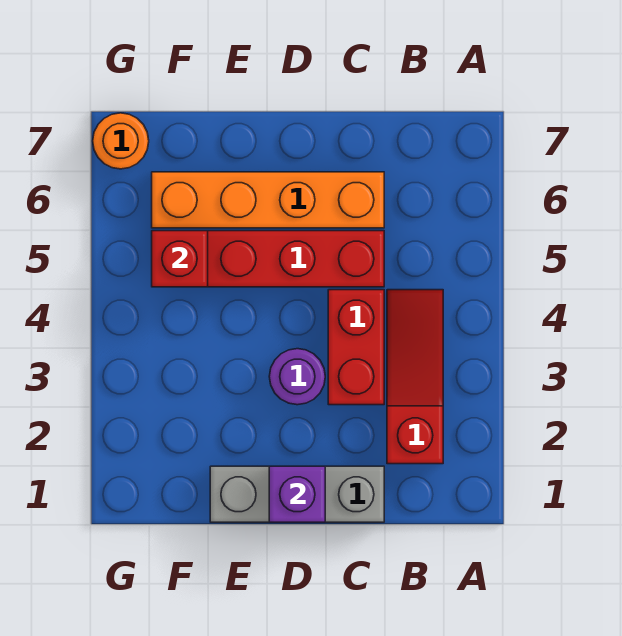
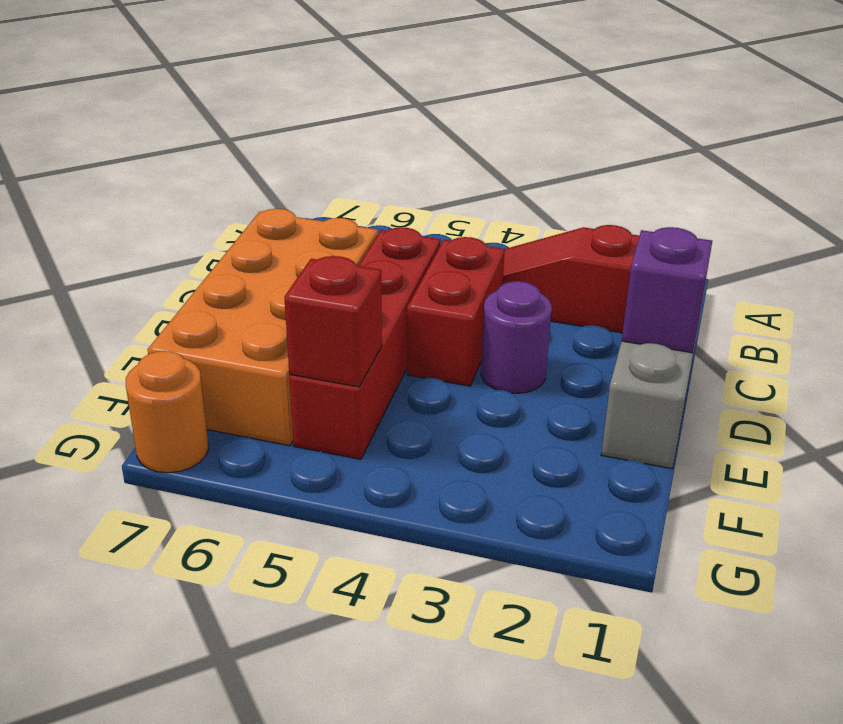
red brick C3:C4 level 1 -> red brick C4:D4 level 1
orange brick C6:F6 level 1 -> orange brick C6:F7 level 1

